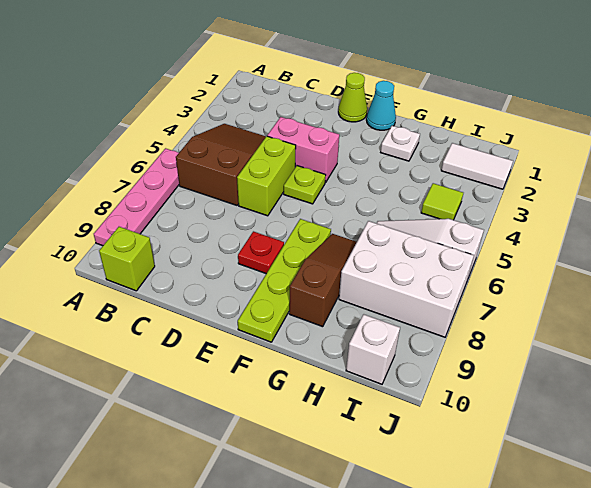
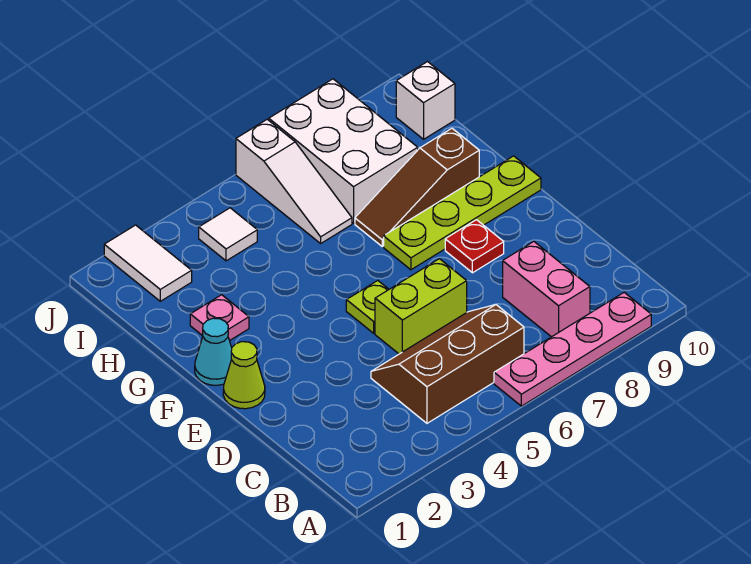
brown slope B4:C6 level 1 top 6 -> brown slope B4:C6 level 1 top B
lime brick B10 level 1 -> none
pink brick D4:E4 level 1 -> pink brick B8:C8 level 1
white plate G2 level 1 -> pink plate G2 level 1
lime tile I4 level 1 -> white tile I4 level 1

